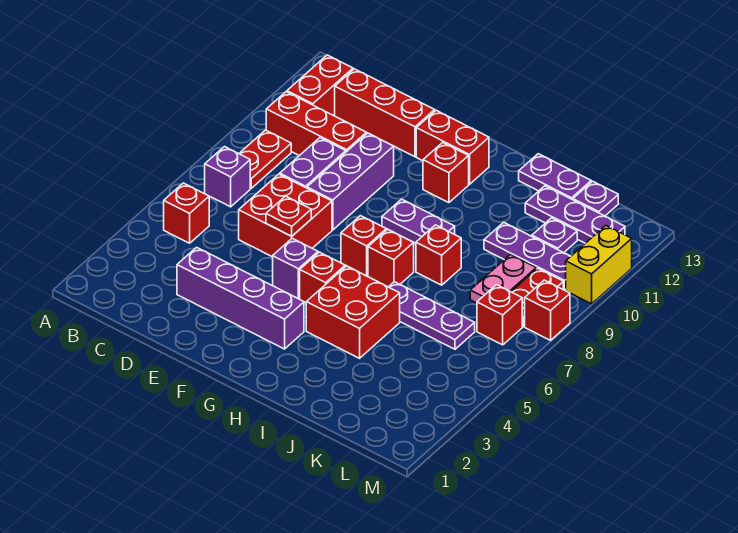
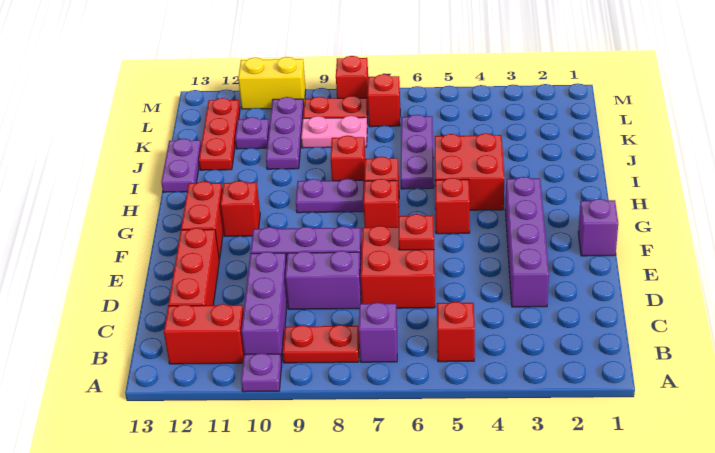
red brick B10:D10 level 1 -> purple brick B10:D10 level 1
purple brick F5 level 1 -> purple brick F1 level 1
purple plate G9:H9 level 1 -> purple plate H8:H9 level 1
purple plate J12:L12 level 1 -> red plate J12:L12 level 1
purple plate K13 level 1 -> purple plate A10 level 1

